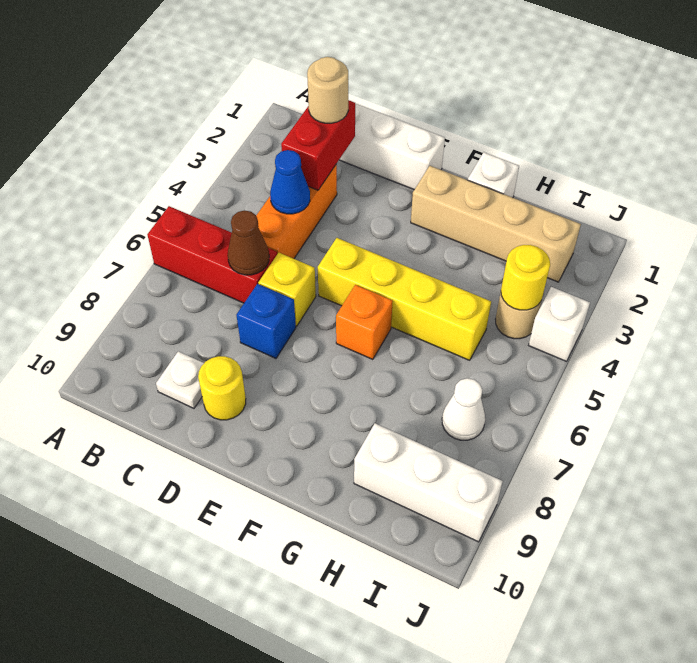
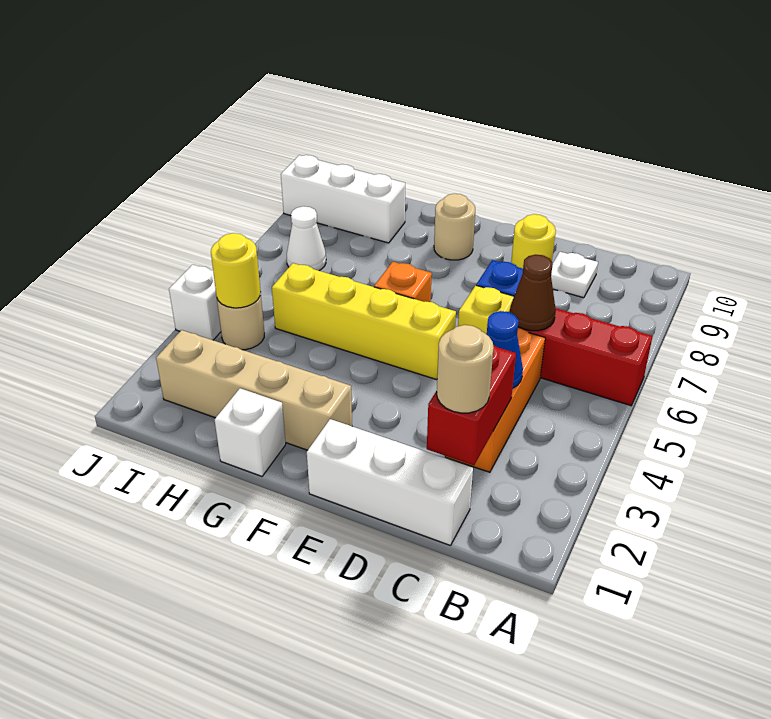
none -> tan round brick F9 level 1

